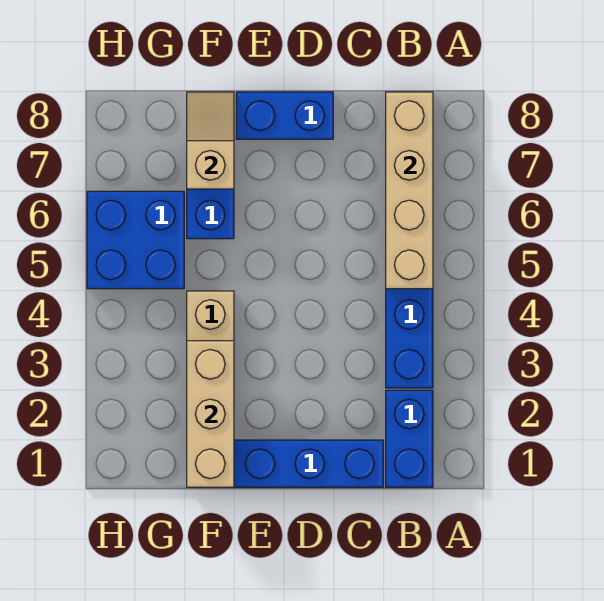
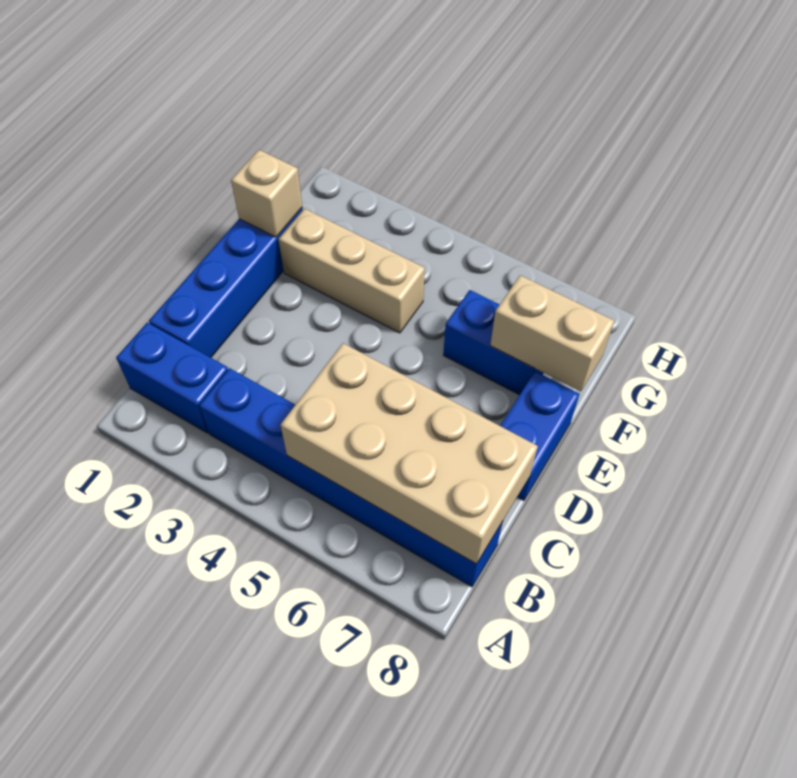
tan brick B5:B8 level 2 -> tan brick B5:C8 level 2
tan brick F1:F3 level 2 -> tan brick F1 level 2
tan slope F7:F8 level 2 top 7 -> tan brick F7:F8 level 2
blue brick G5:H6 level 1 -> none

